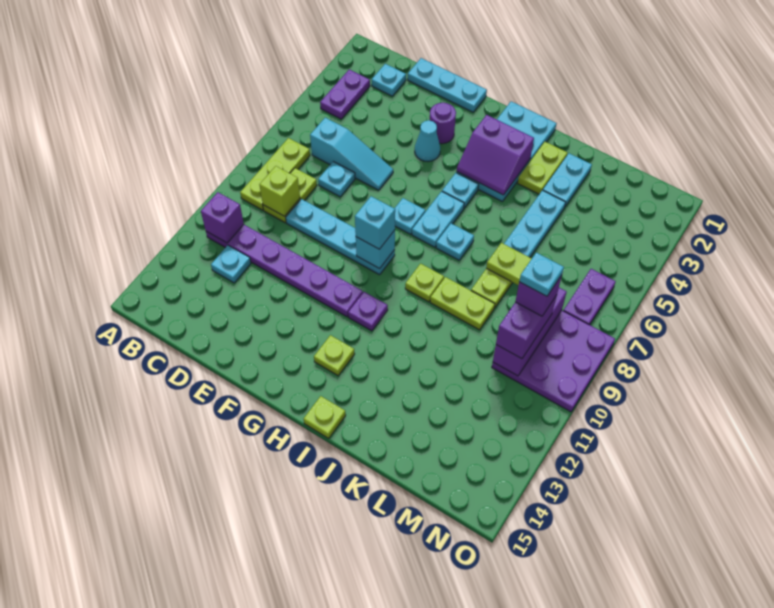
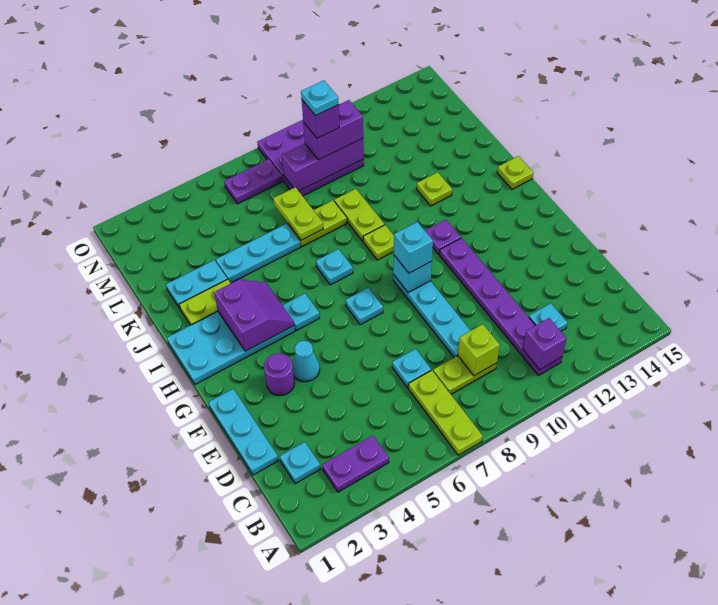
lime plate B7:B9 level 1 -> lime plate A7:C7 level 1
cyan slope C6:E6 level 1 top C -> none
cyan plate H6:H7 level 1 -> none
lime plate H13 level 1 -> lime plate J12 level 1

